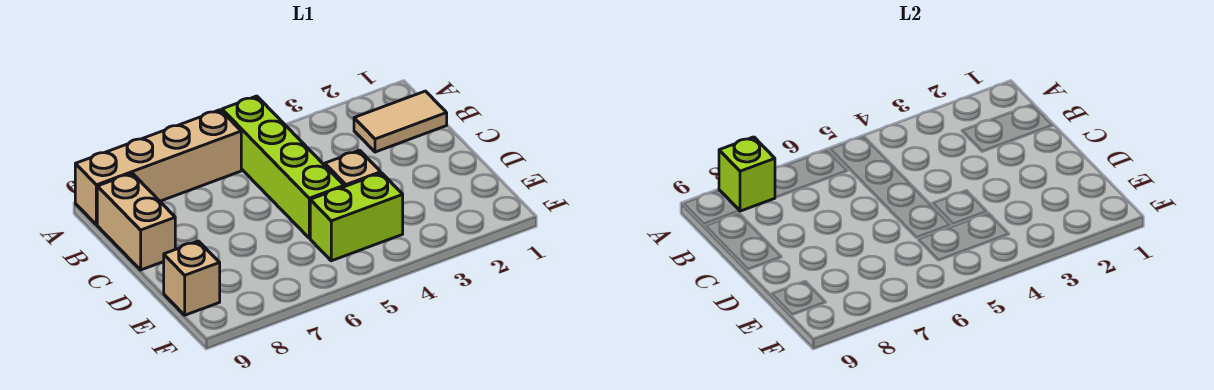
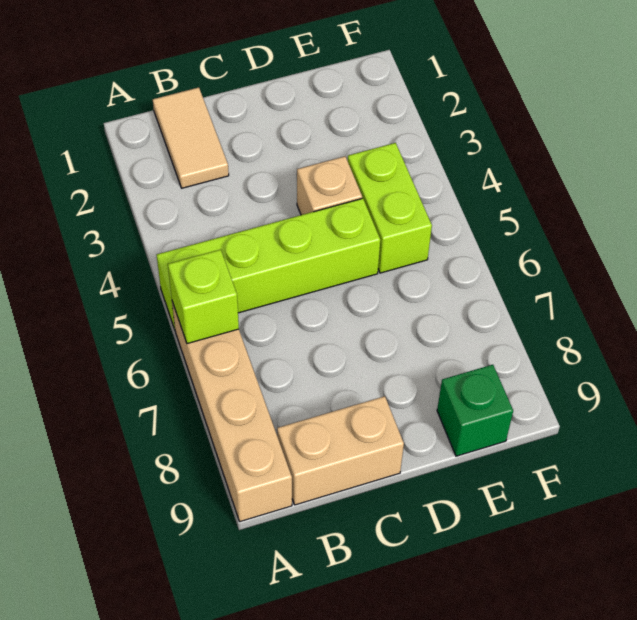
lime brick A8 level 2 -> lime brick A6 level 2
tan brick E9 level 1 -> green brick E9 level 1

